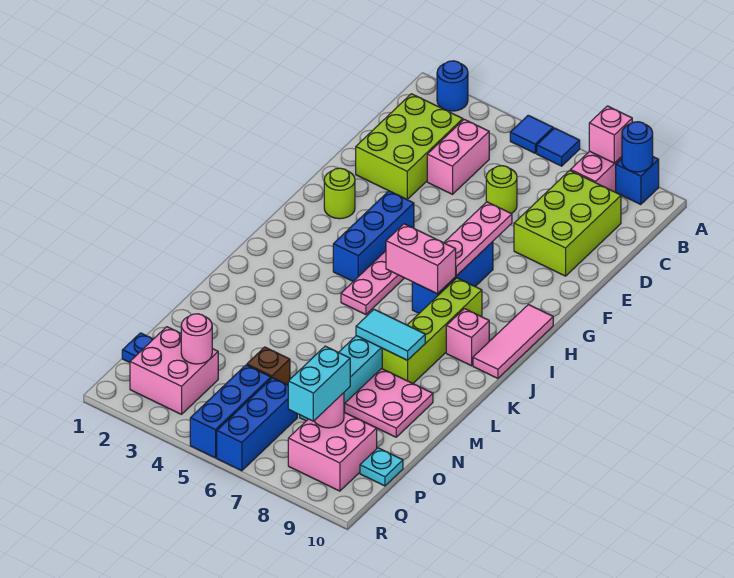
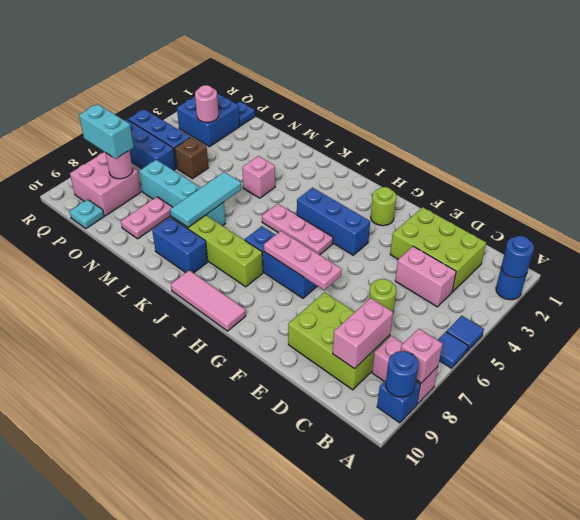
none -> blue round brick A2 level 2
pink brick I6:I7 level 2 -> pink brick C8:C9 level 2
pink brick J9 level 1 -> pink brick L4 level 1
none -> blue brick K9:L9 level 1
cyan tile L7:L8 level 2 -> cyan tile L6:L8 level 2
pink plate M8:N9 level 1 -> pink plate N8:N9 level 1
pink brick P2:Q3 level 1 -> blue brick P2:Q3 level 1

